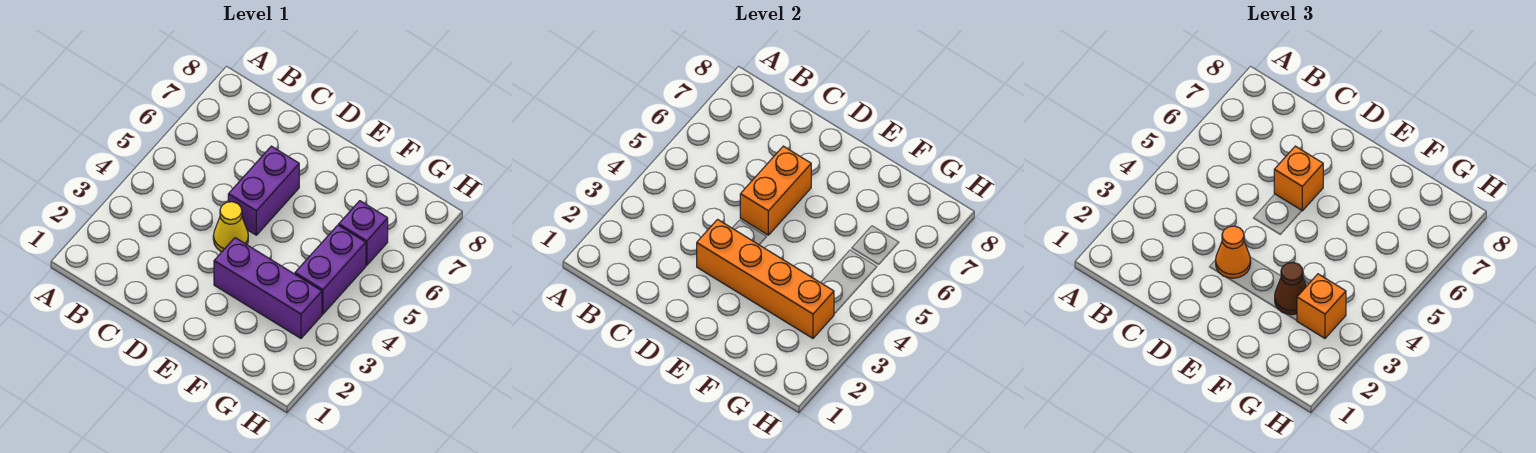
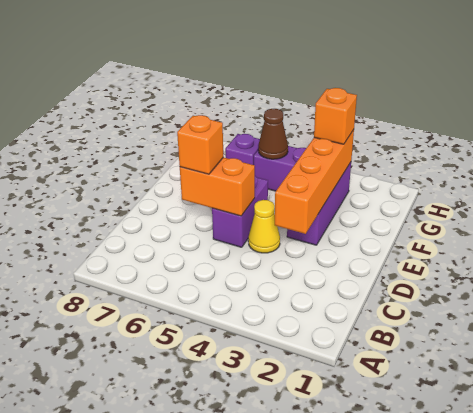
orange cone D3 level 3 -> none
purple brick D5:D6 level 1 -> purple brick D5:E5 level 1
brown cone F3 level 3 -> brown cone G5 level 2

